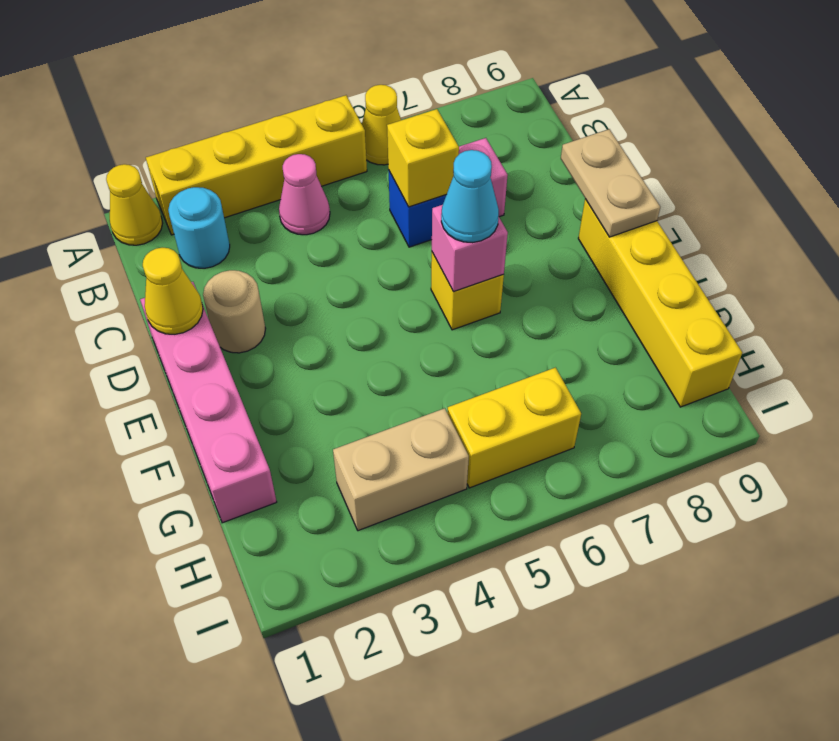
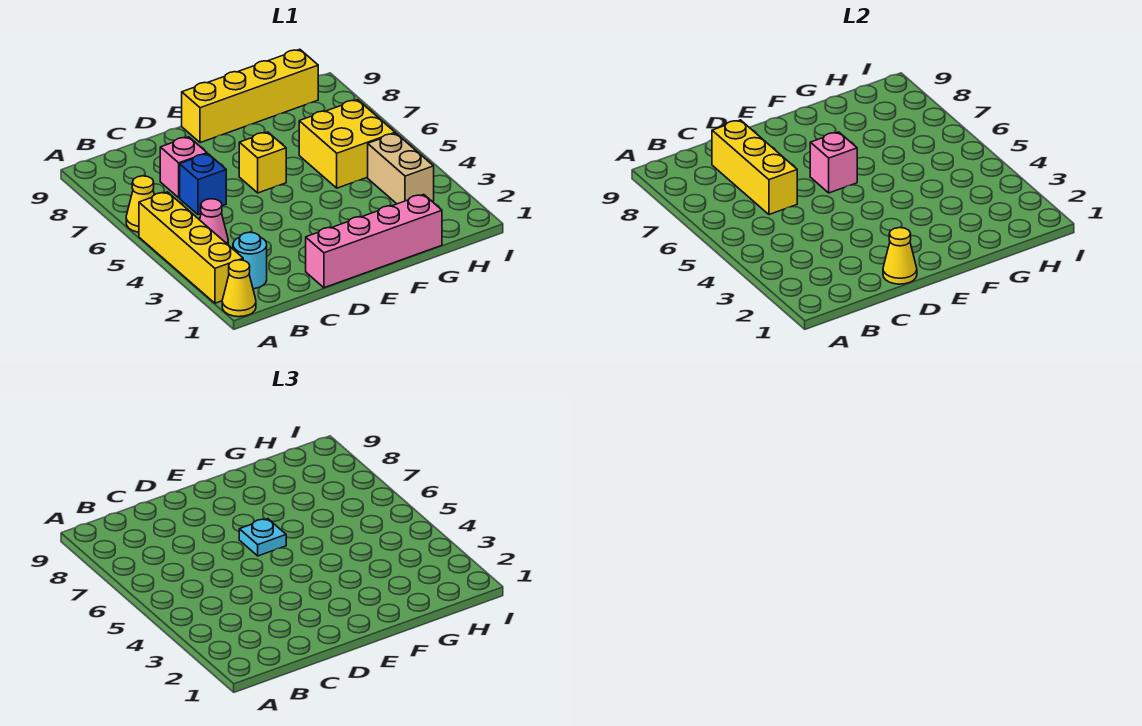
yellow brick C6 level 2 -> yellow brick C6:C8 level 2
tan round brick D2 level 1 -> none
tan plate D9:E9 level 2 -> none
cyan cone E6 level 3 -> cyan plate E6 level 3
yellow brick H5:H6 level 1 -> yellow brick G5:H6 level 1

